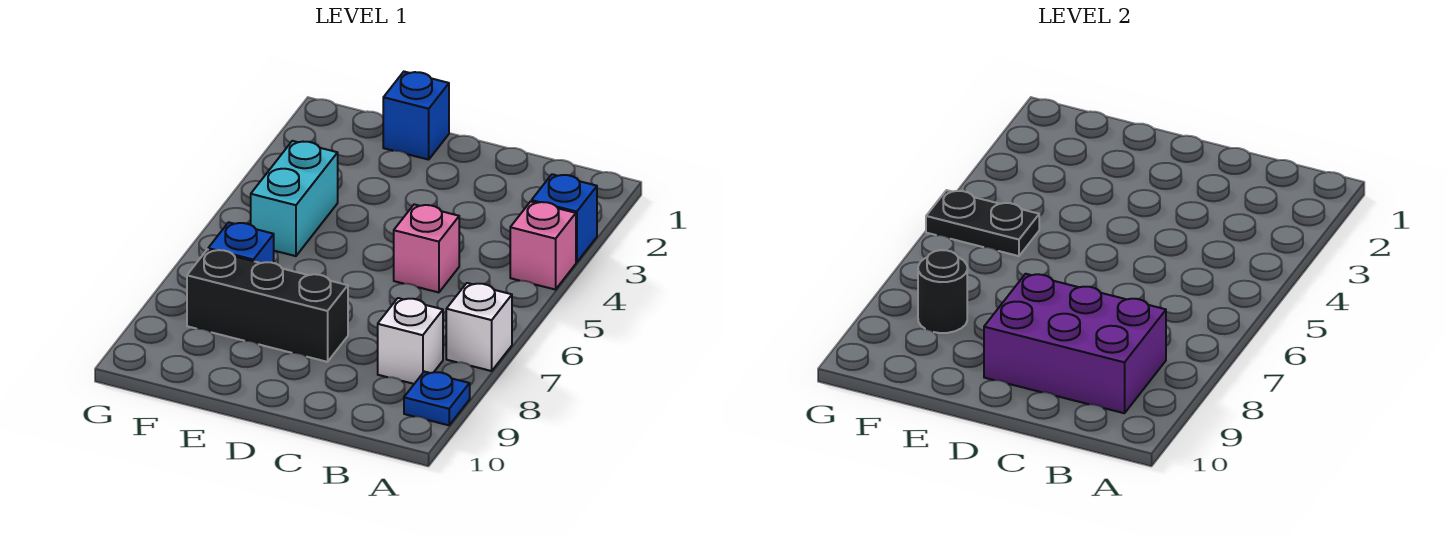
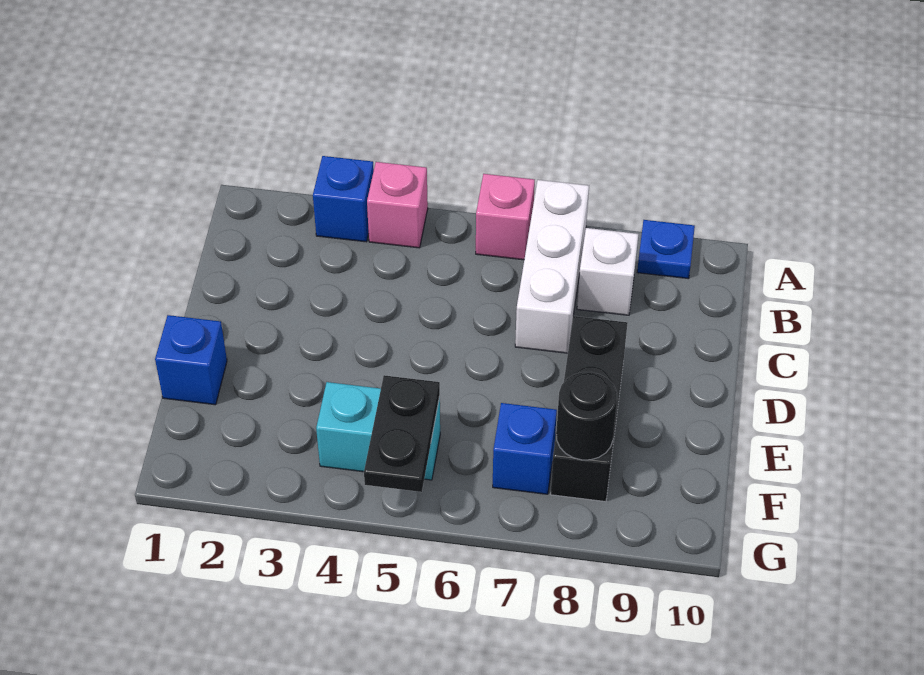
white brick A7 level 1 -> white brick A7:C7 level 1
purple brick B8:D9 level 2 -> none
pink brick C5 level 1 -> pink brick A6 level 1

